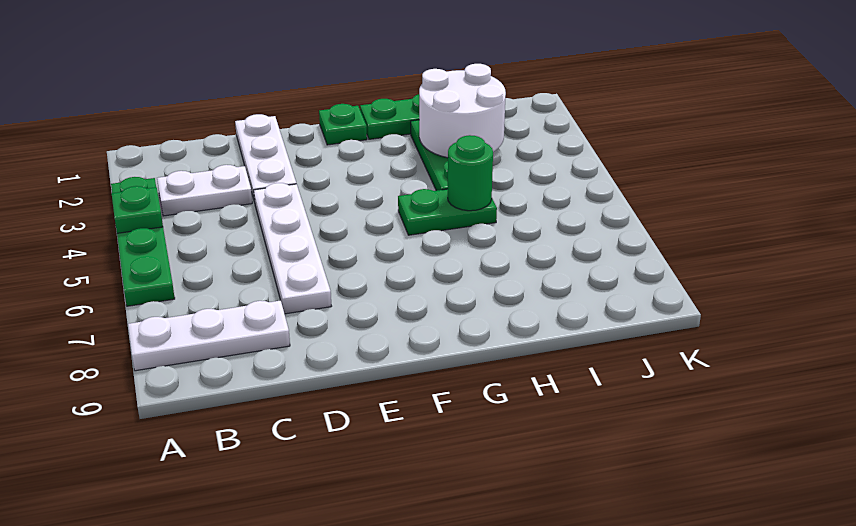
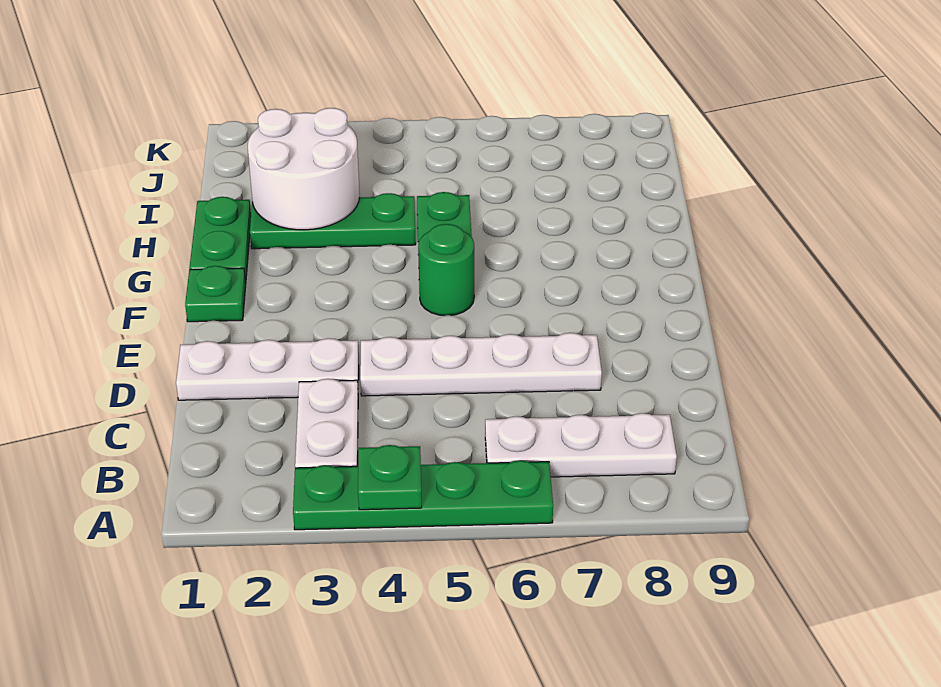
white plate A8:C8 level 1 -> white plate B6:B8 level 1
green round brick H5 level 2 -> green round brick F5 level 1

